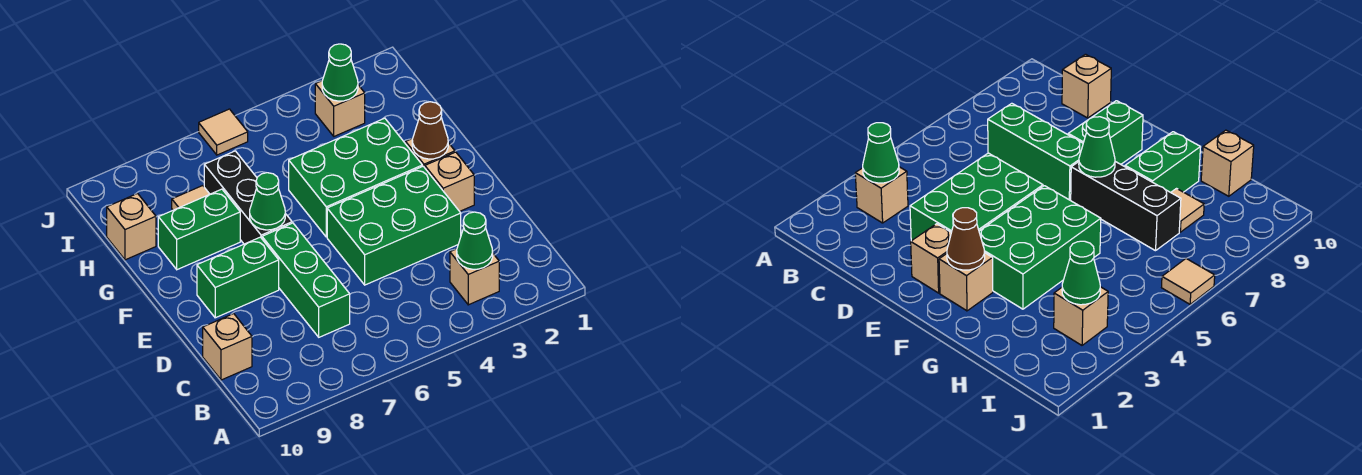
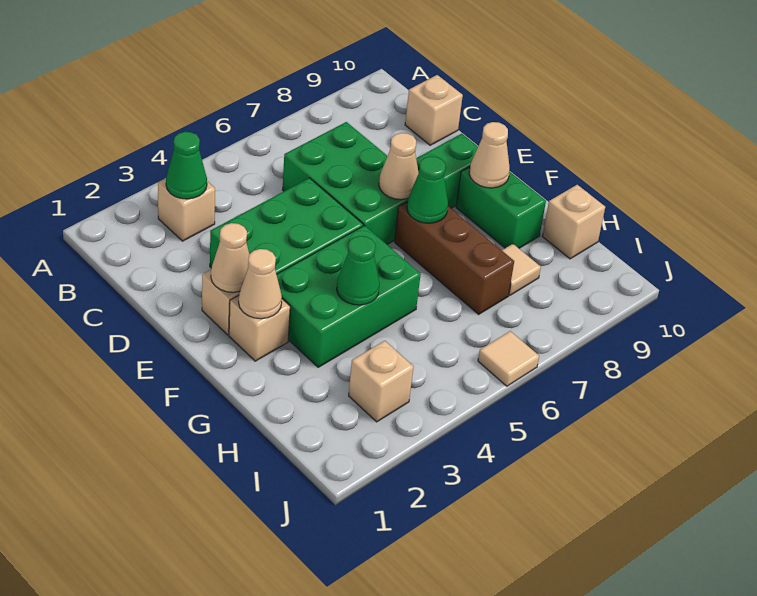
green brick C7:E7 level 1 -> green brick C6:E7 level 1
none -> tan cone E2 level 2
none -> tan cone E7 level 2
brown cone F2 level 2 -> tan cone F2 level 2
black brick F7:H7 level 1 -> brown brick F7:H7 level 1
none -> tan cone F9 level 2
green brick G8:G9 level 1 -> green brick F9:G9 level 1
green cone I3 level 2 -> green cone G4 level 2

